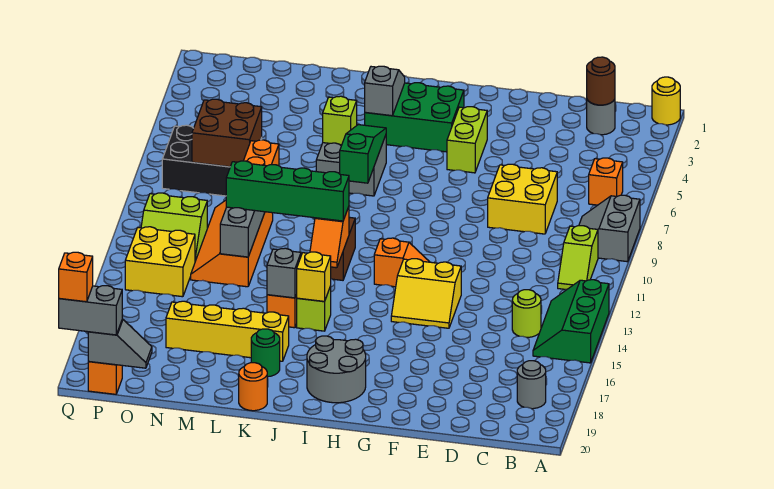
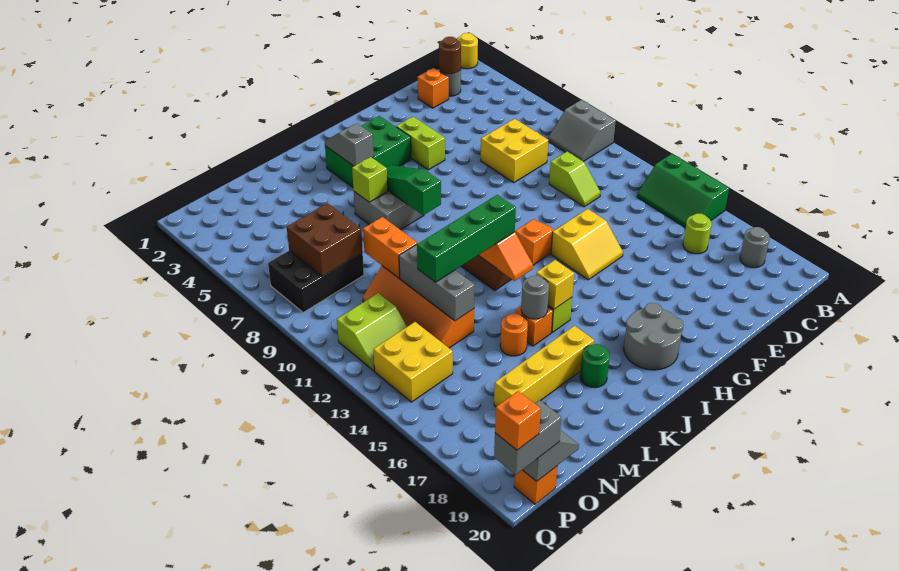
orange brick B6 level 1 -> orange brick D2 level 1
lime slope B10:B11 level 1 top 10 -> lime slope D10:D11 level 1 top 10
lime round brick C14 level 1 -> lime round brick C16 level 1
grey brick K15 level 2 -> grey round brick K15 level 2
orange round brick K20 level 1 -> orange round brick L15 level 1

